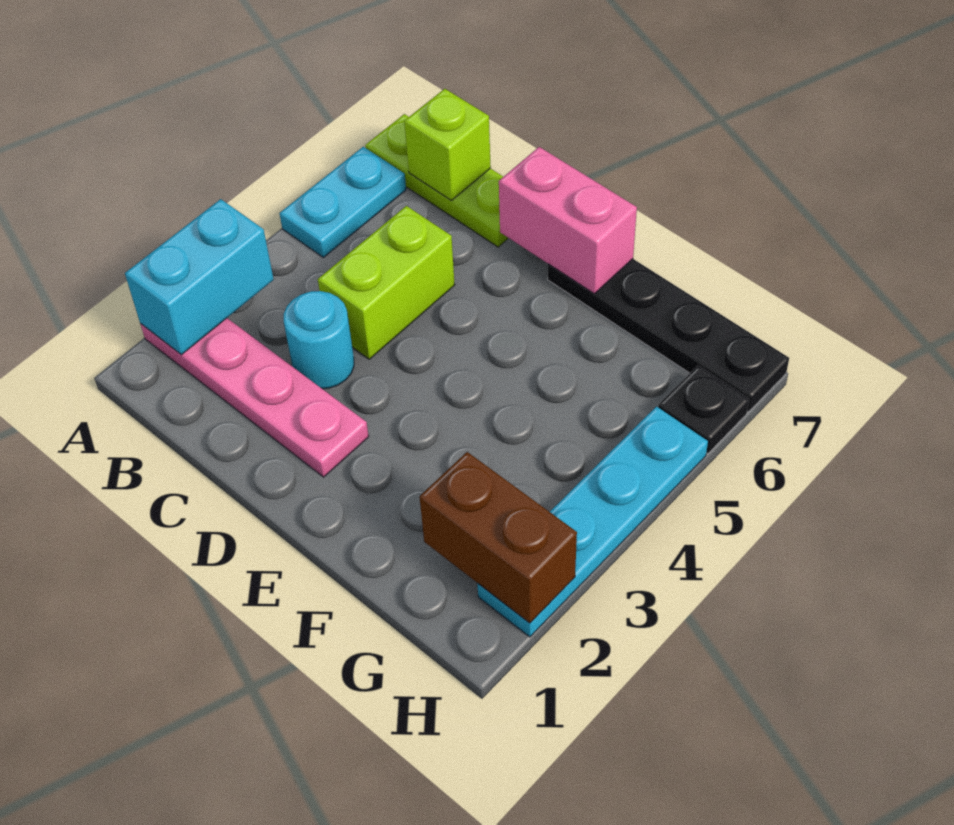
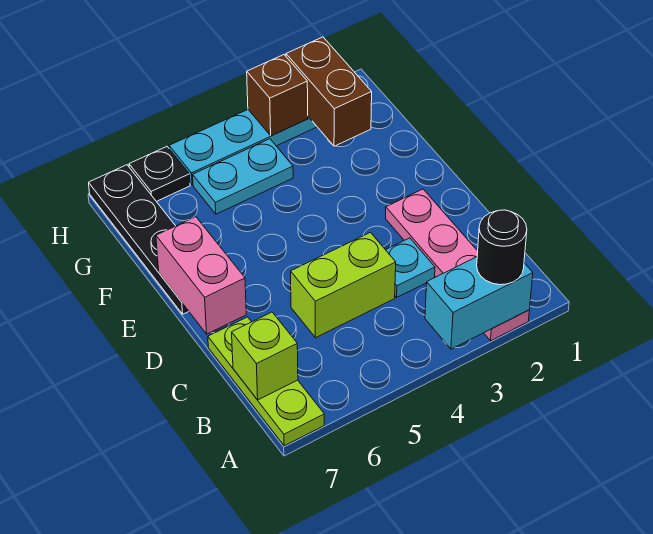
none -> black round brick A2 level 3
cyan plate A5:A6 level 1 -> cyan plate G4:G5 level 1
cyan round brick C3 level 1 -> cyan plate C3 level 1
none -> brown brick H3 level 2

